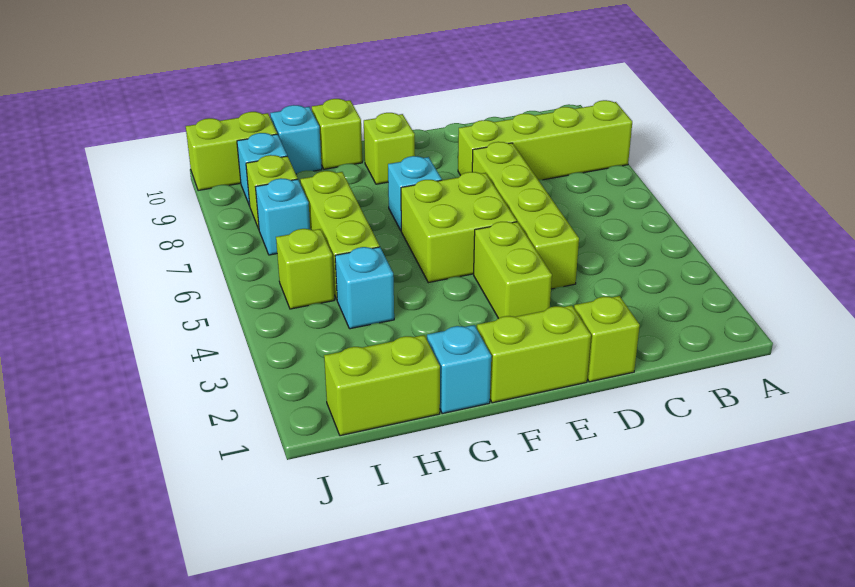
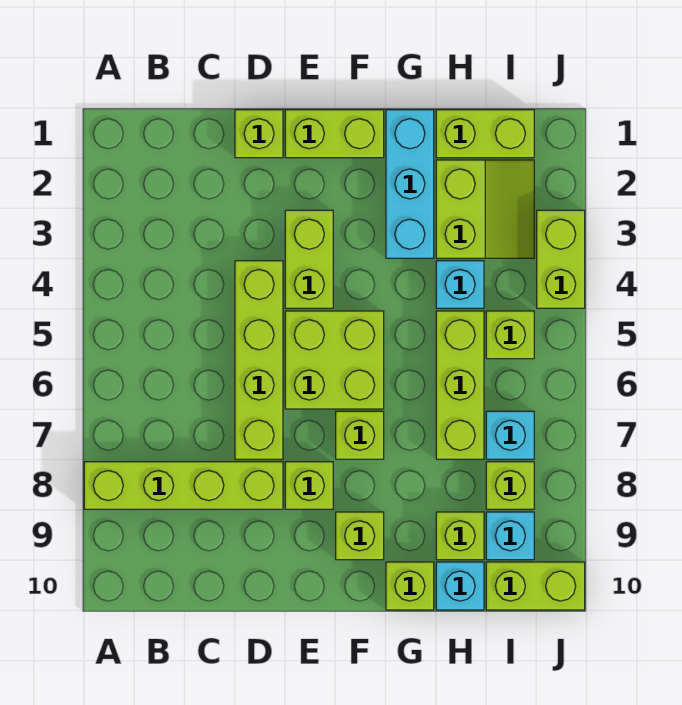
none -> lime brick E8 level 1
cyan brick F7 level 1 -> lime brick F7 level 1
cyan brick G1 level 1 -> cyan brick G1:G3 level 1
none -> lime slope H2:I3 level 1 top H
none -> lime brick H9 level 1
none -> lime brick J3:J4 level 1

